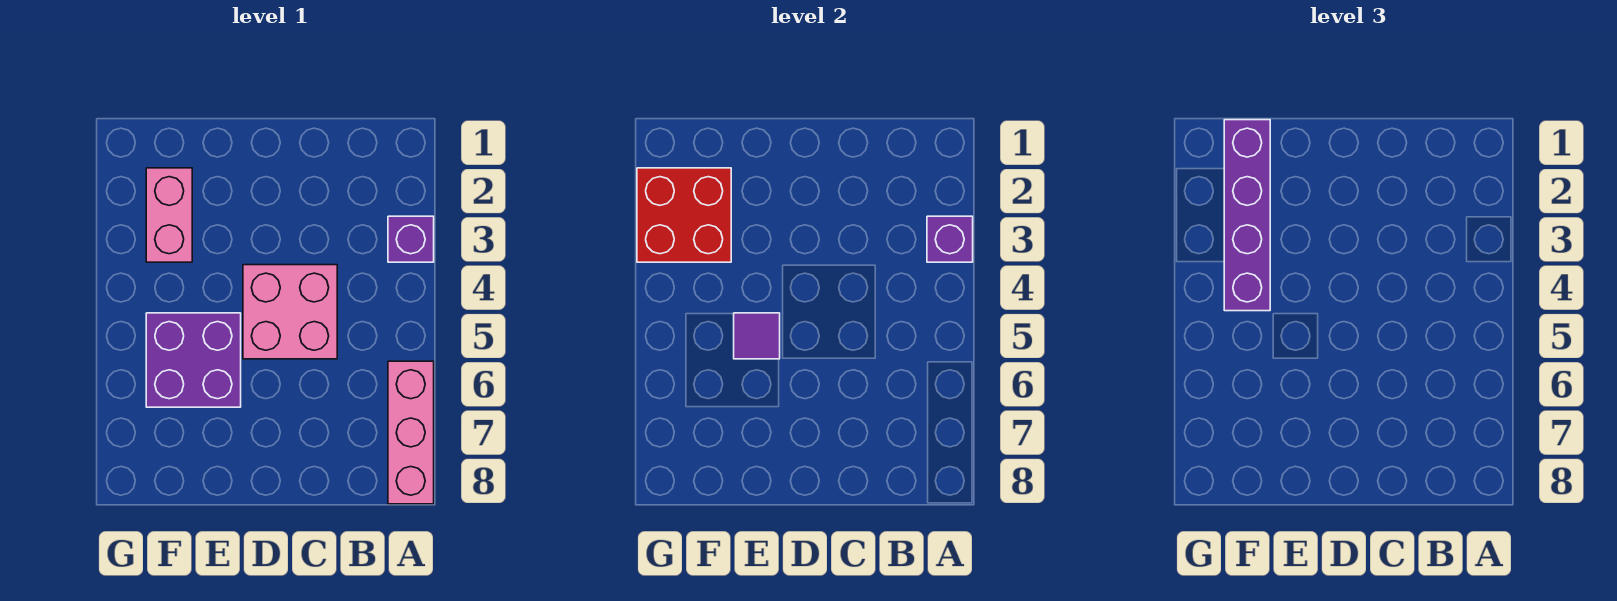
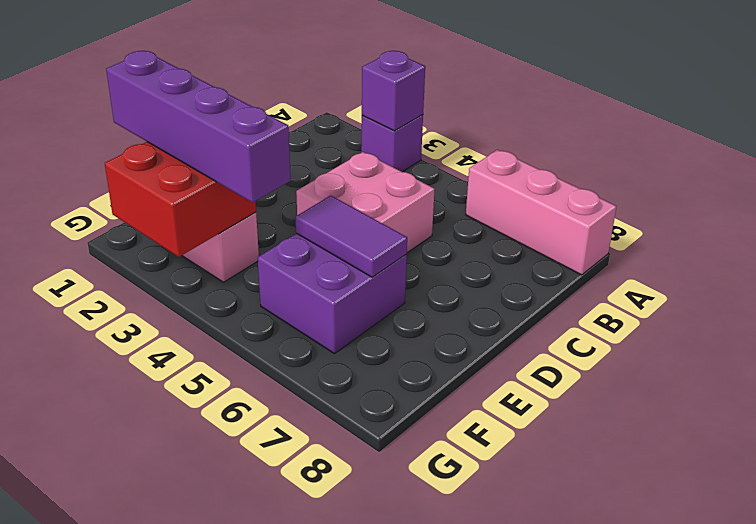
purple tile E5 level 2 -> purple tile E5:E6 level 2

